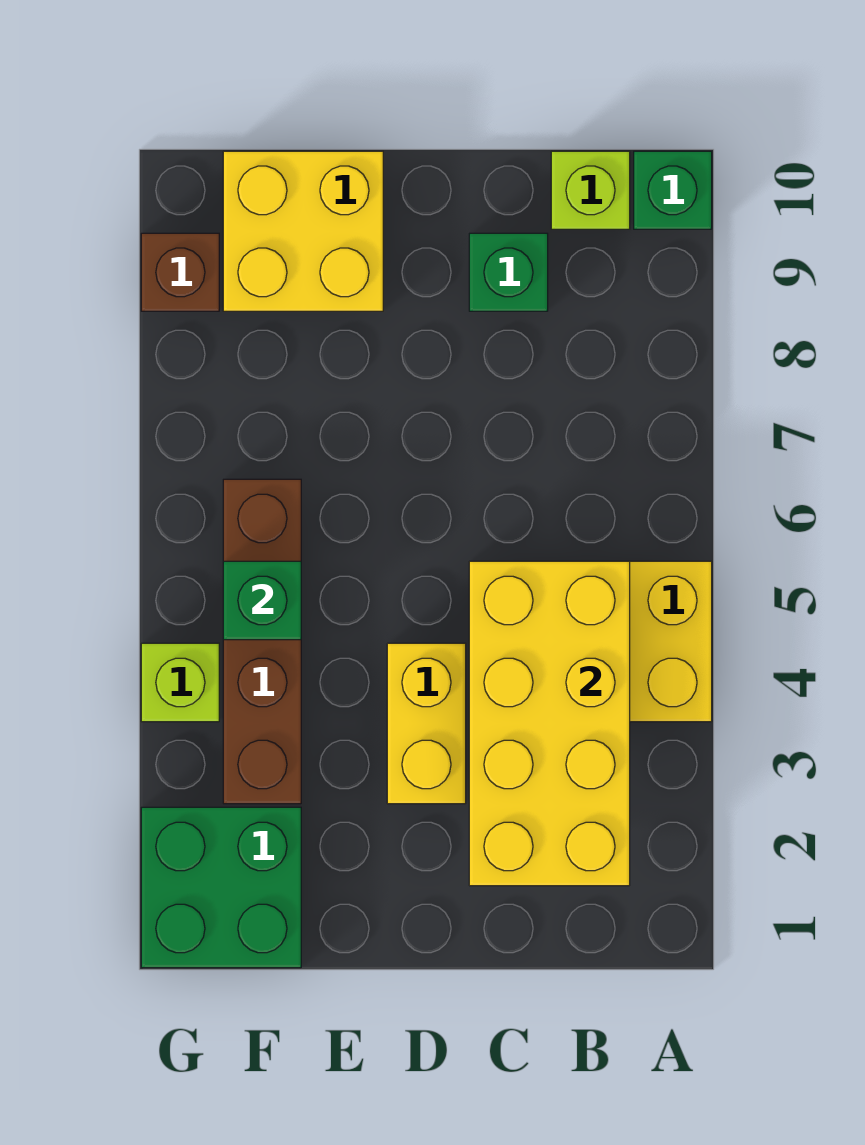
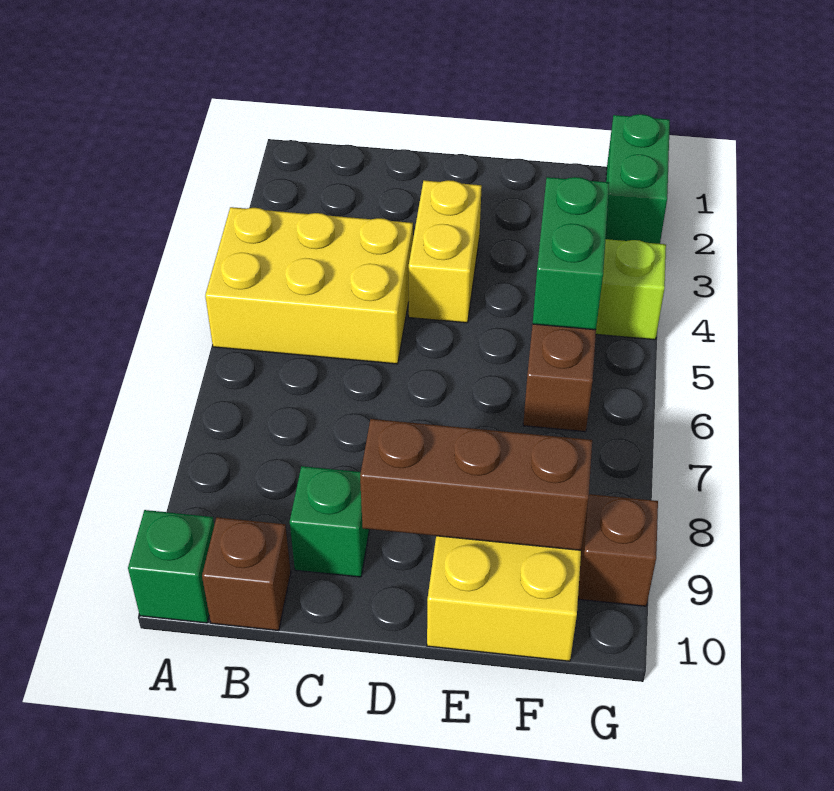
yellow brick B2:C5 level 2 -> none
lime brick B10 level 1 -> brown brick B10 level 1
none -> brown brick D9:F9 level 2
green brick F1:G2 level 1 -> green brick G1:G2 level 1
green brick F5 level 2 -> green brick F4:F5 level 2

